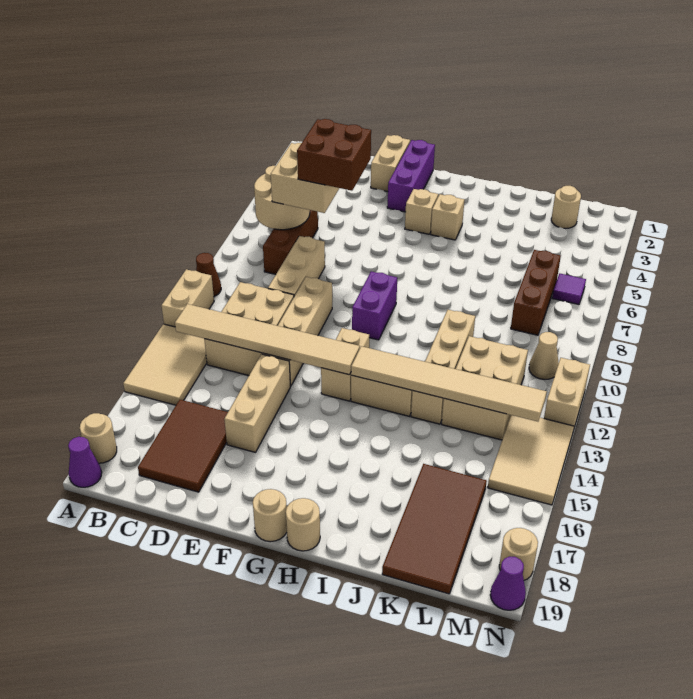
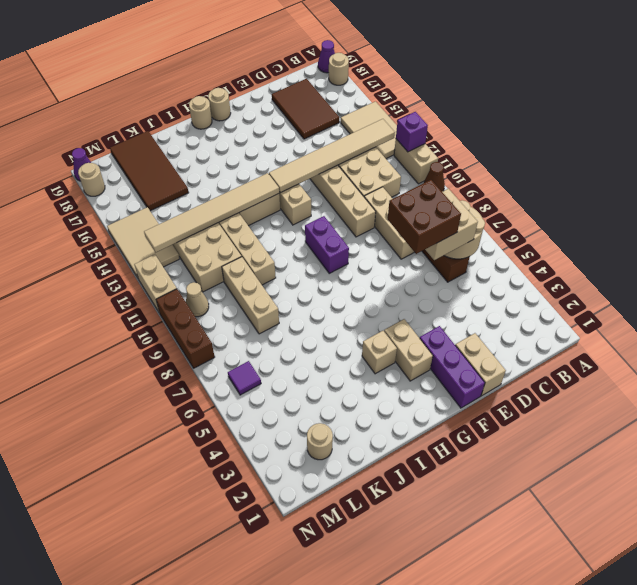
none -> purple brick A12 level 2
tan brick E14:E16 level 1 -> tan brick K8:K10 level 1
tan brick G4 level 1 -> tan brick G3:G4 level 1
brown brick L6:L8 level 1 -> brown brick N8:N10 level 1

